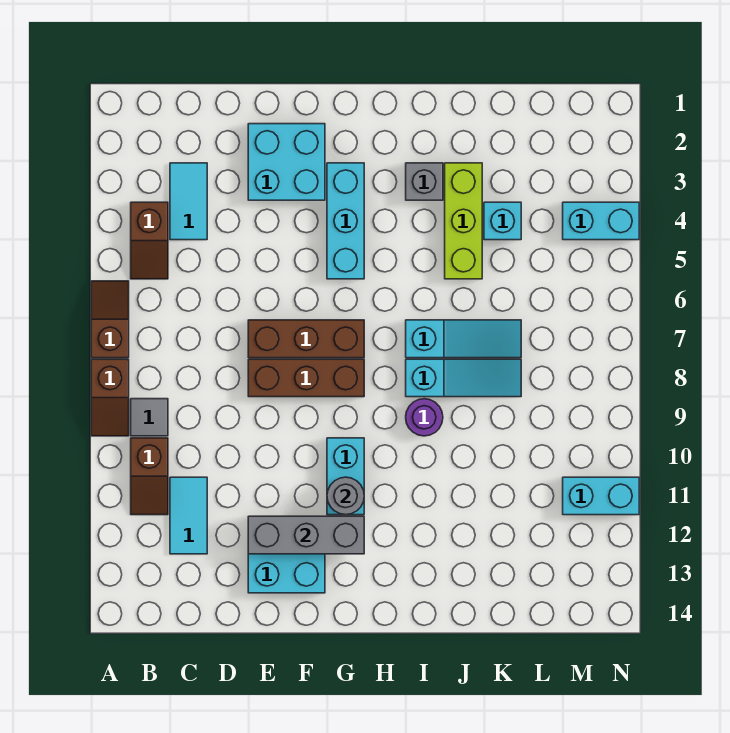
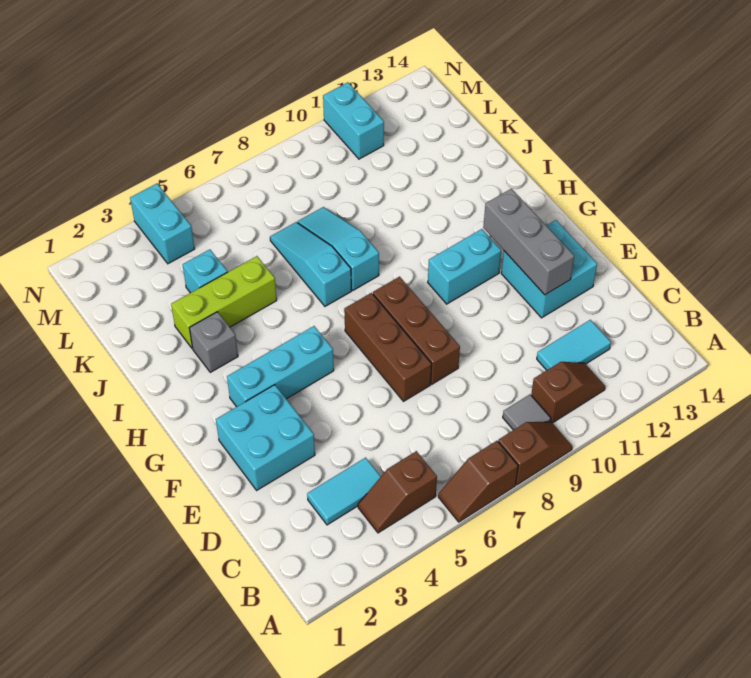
brown slope B4:B5 level 1 top 4 -> brown slope B4:B5 level 1 top 5
grey round brick G11 level 2 -> none
purple round brick I9 level 1 -> none

